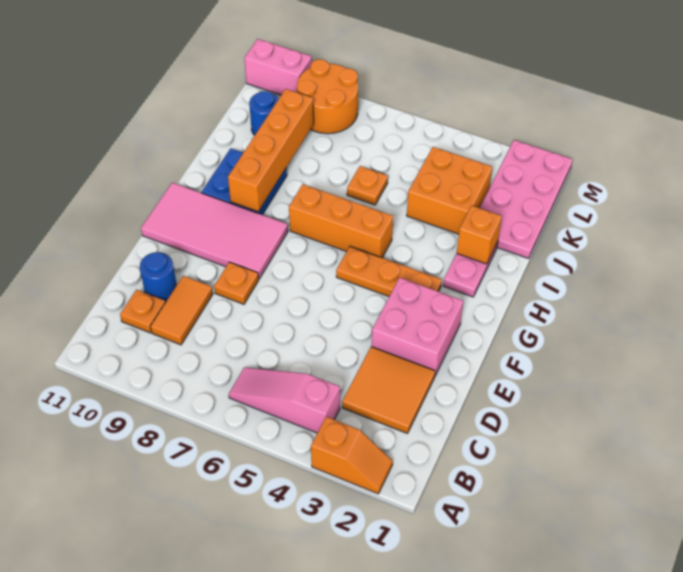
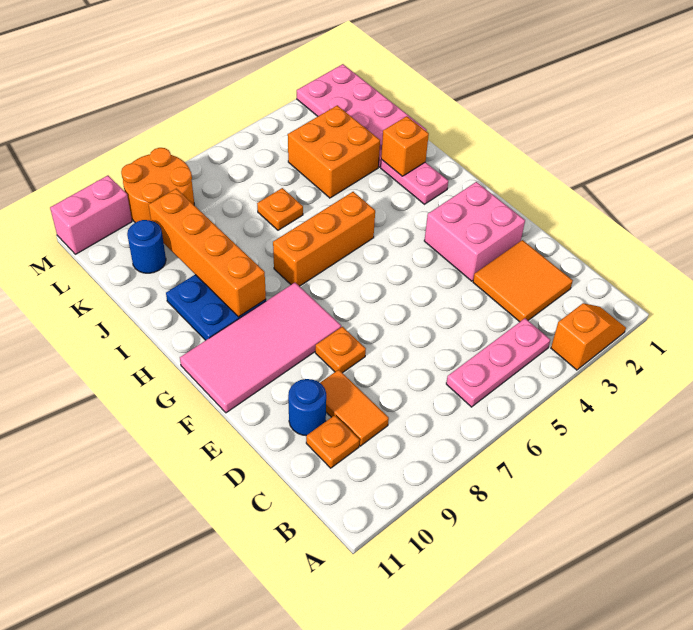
pink slope B4:B6 level 1 top 4 -> pink plate B4:B6 level 1
orange plate G3:G5 level 1 -> none

